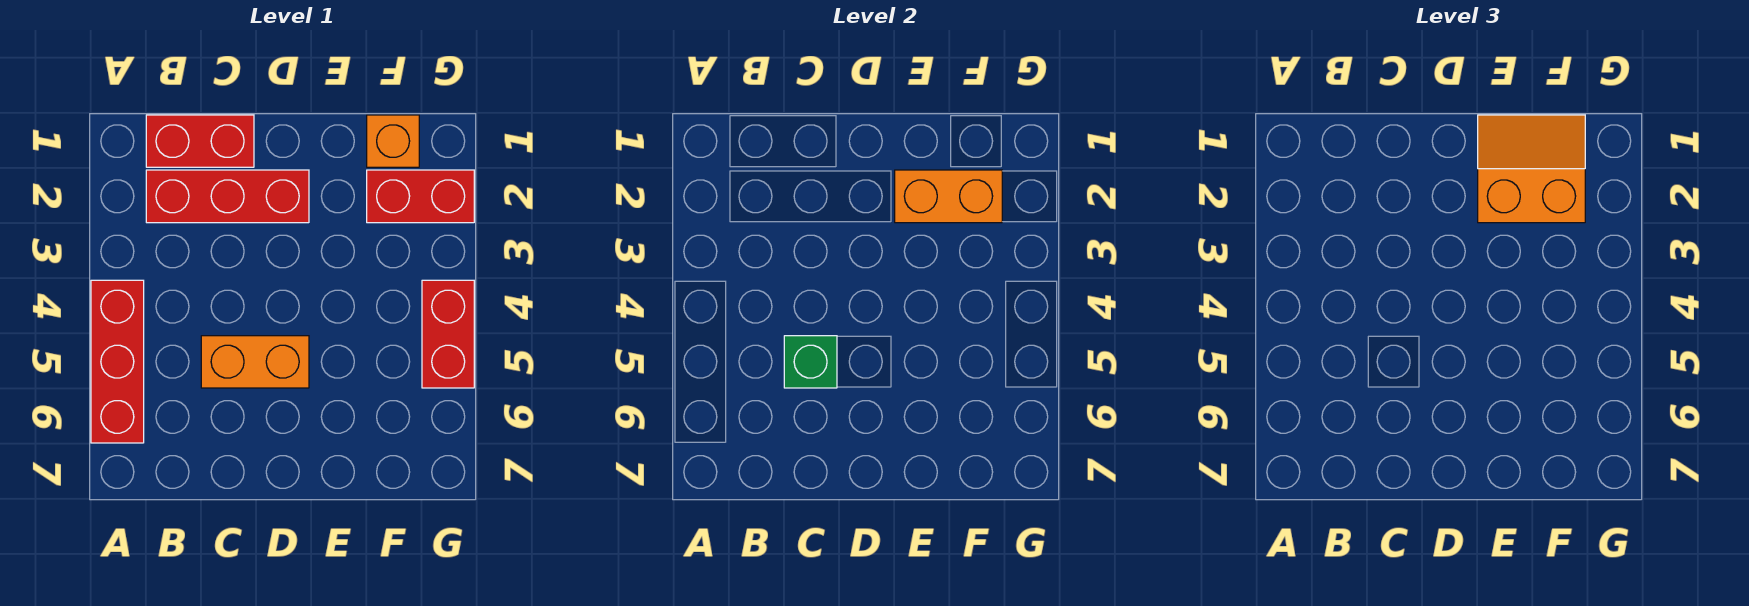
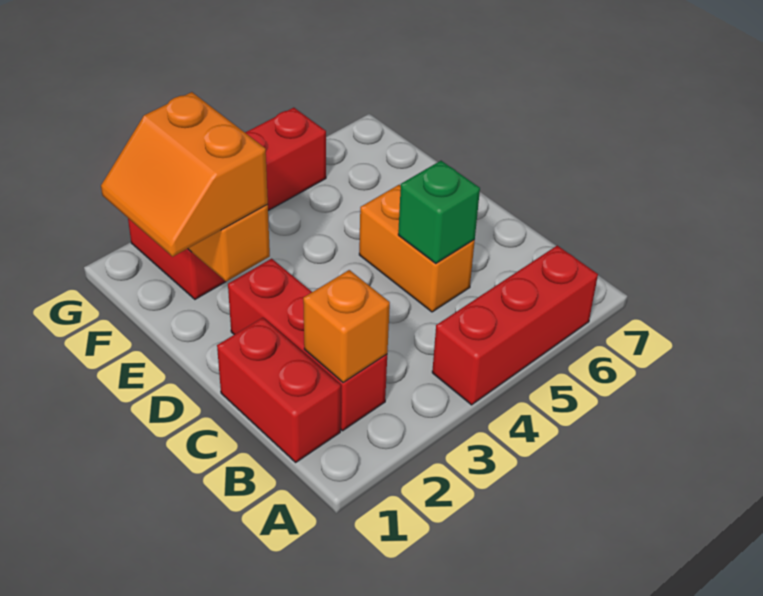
orange brick F1 level 1 -> orange brick B2 level 2

